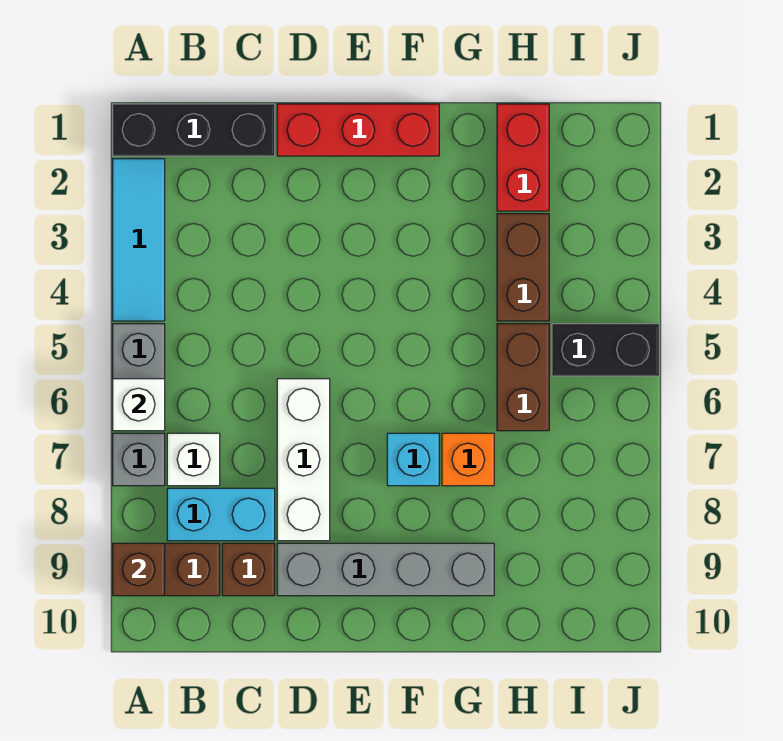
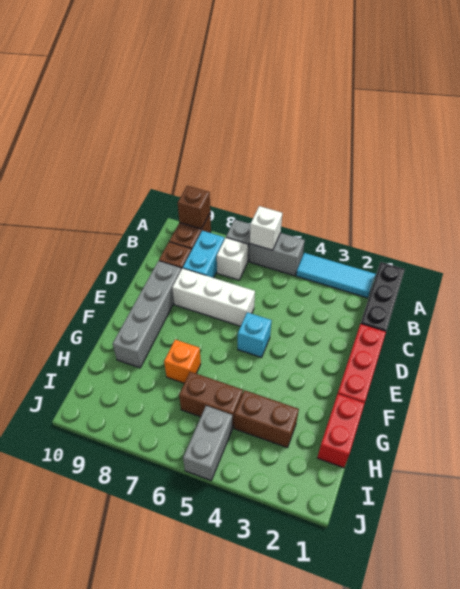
cyan brick F7 level 1 -> cyan brick E5 level 1
red brick H1:H2 level 1 -> red brick G1:H1 level 1
black brick I5:J5 level 1 -> grey brick I5:J5 level 1

